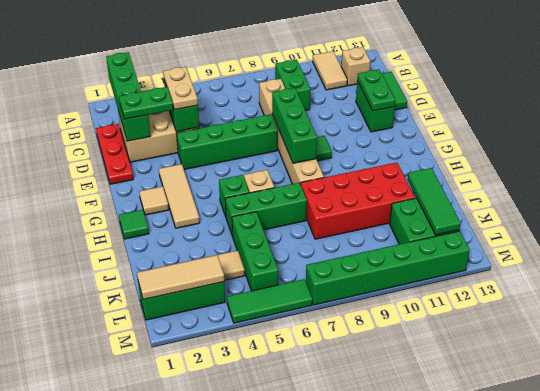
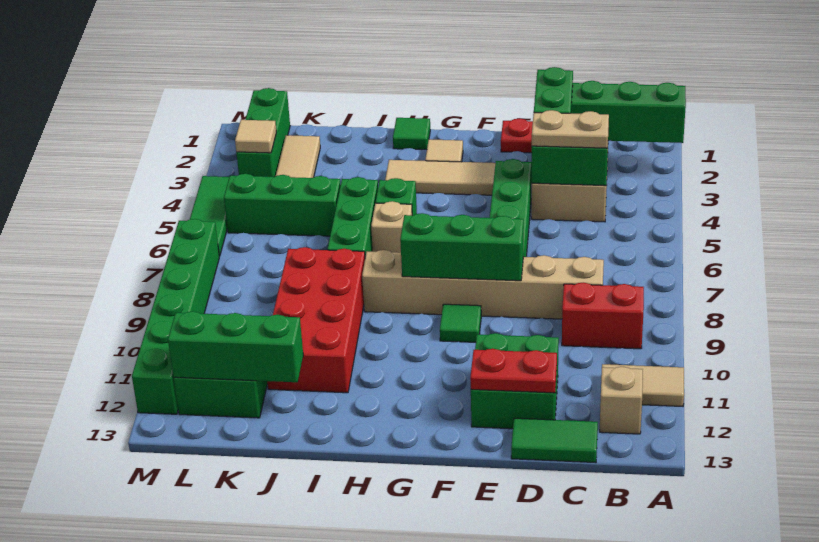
green brick B9:C9 level 1 -> red brick B9:C9 level 1
green brick D12:E12 level 1 -> green brick D11:E12 level 1
green plate D12:E12 level 2 -> red plate D12:E12 level 2
green tile J12:L12 level 2 -> green brick J12:L12 level 2
tan tile L1:L3 level 2 -> tan tile L3 level 2

